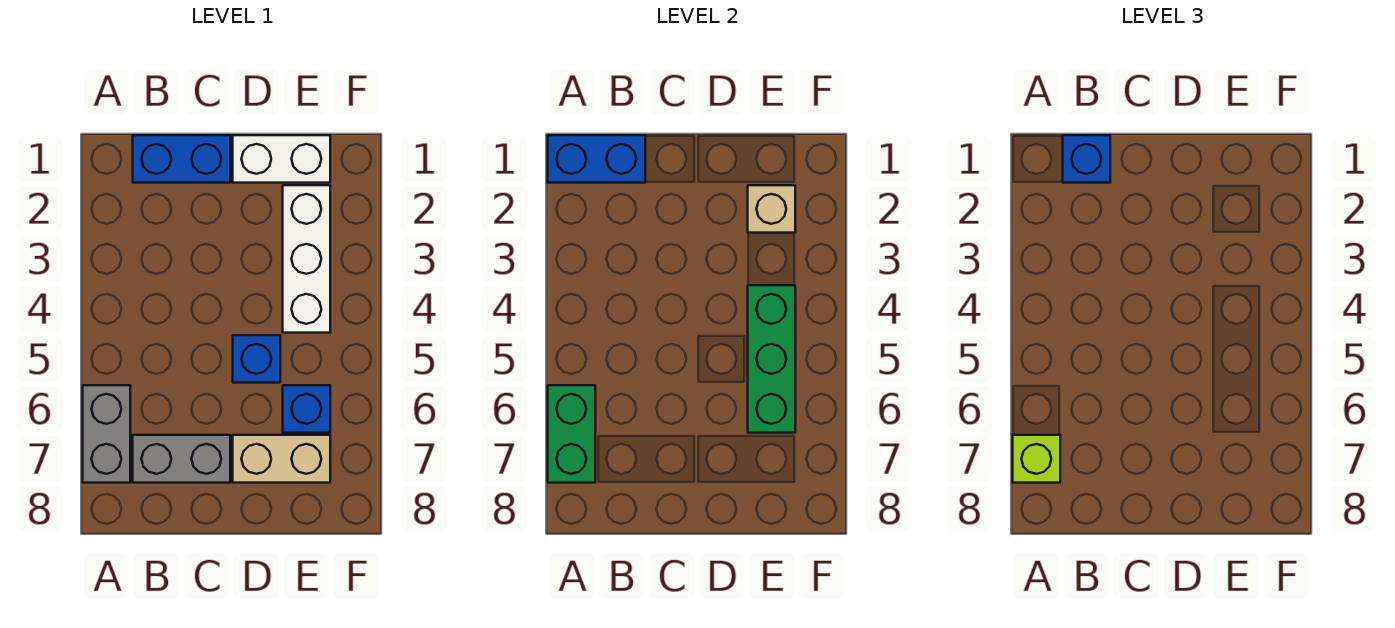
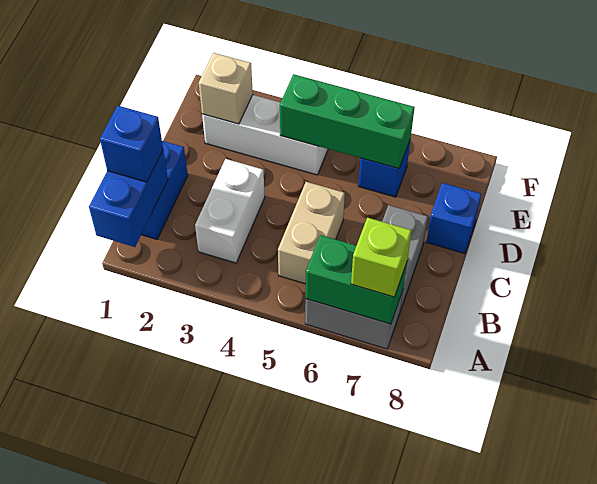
white brick D1:E1 level 1 -> white brick B3:C3 level 1
blue brick D5 level 1 -> blue brick D8 level 1
tan brick D7:E7 level 1 -> tan brick B5:C5 level 1

